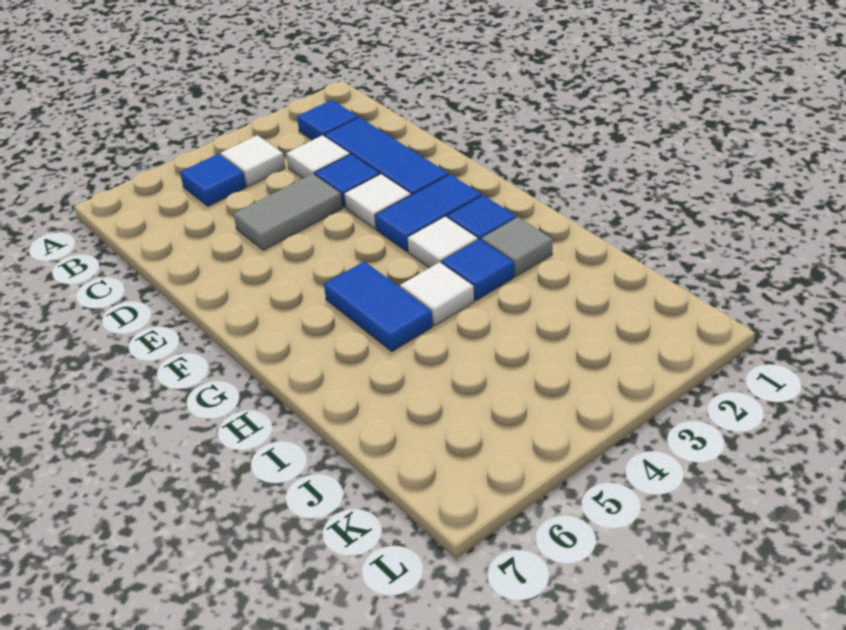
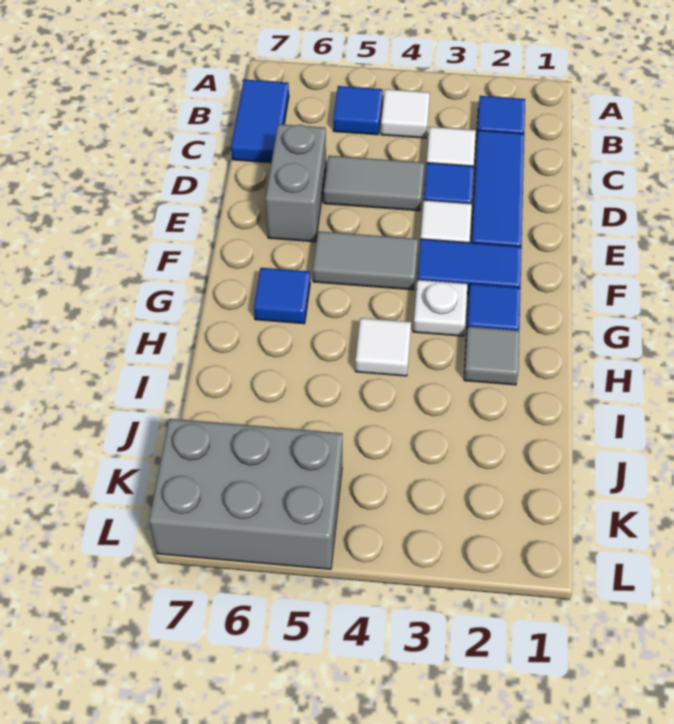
none -> grey brick D6:E6 level 1
none -> grey tile F4:F5 level 1
white tile G3 level 1 -> white plate G3 level 1
blue tile G5:H5 level 1 -> blue tile B7:C7 level 1
blue tile H3 level 1 -> blue tile G6 level 1
none -> grey brick K5:L7 level 1

